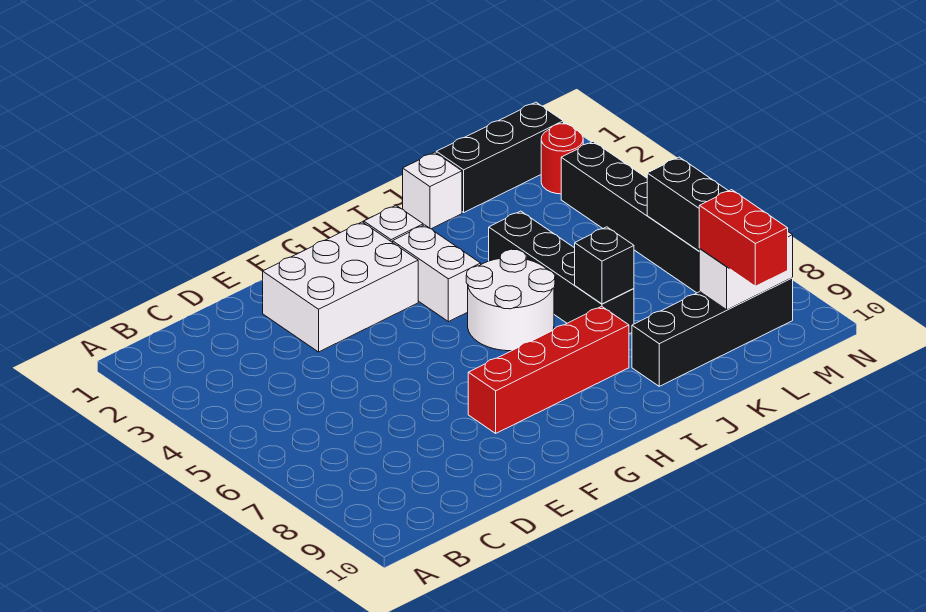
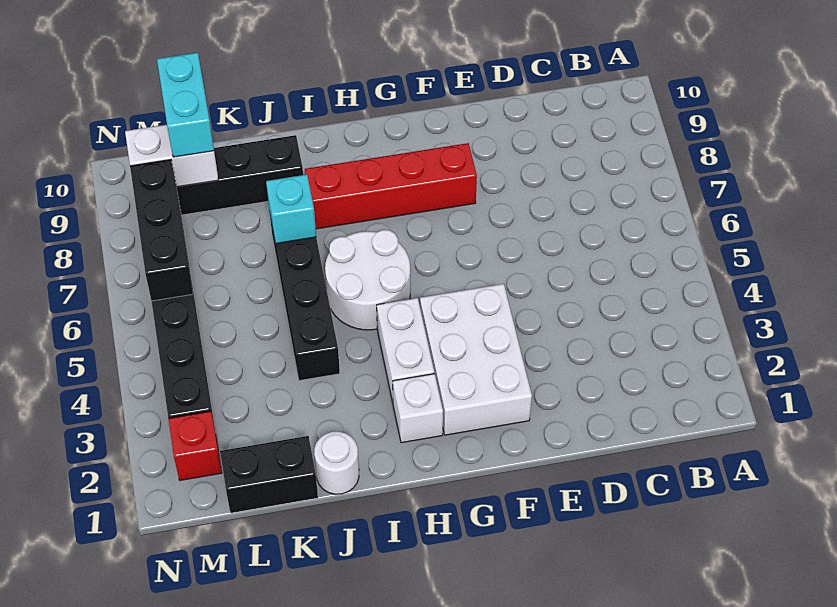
white brick E2:G3 level 1 -> white brick F2:G4 level 1
white brick J1 level 1 -> white round brick J1 level 1
black brick J7 level 2 -> cyan brick J7 level 2
black brick K1:M1 level 1 -> black brick K1:L1 level 1
red brick L9:L10 level 3 -> cyan brick L9:L10 level 3
red round brick M2 level 1 -> red brick M2 level 1

